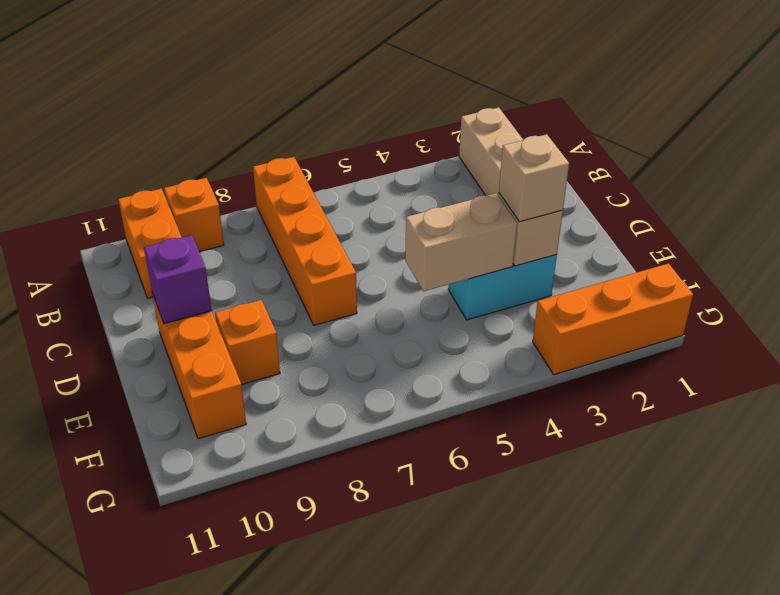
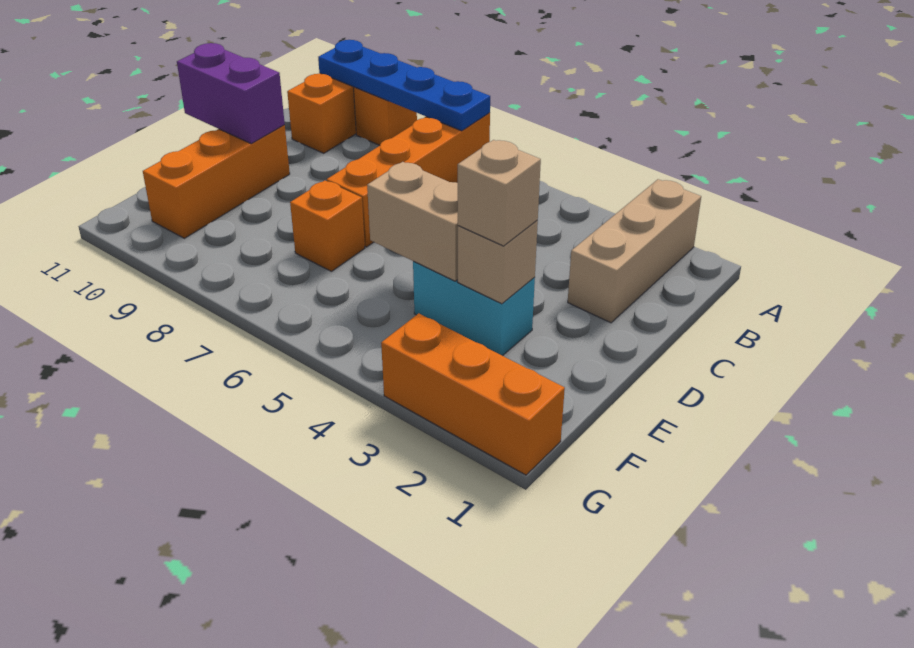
none -> blue plate A7:A10 level 2
purple brick D10 level 2 -> purple brick D10:D11 level 2
orange brick E9 level 1 -> orange brick E7 level 1

